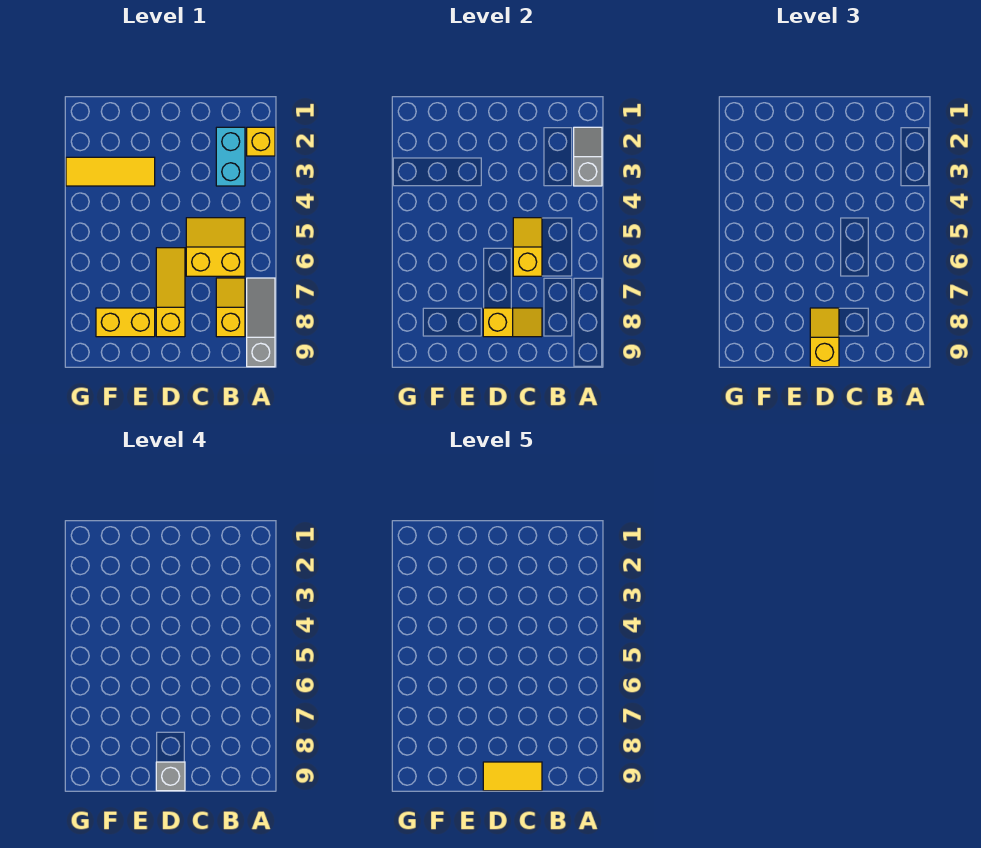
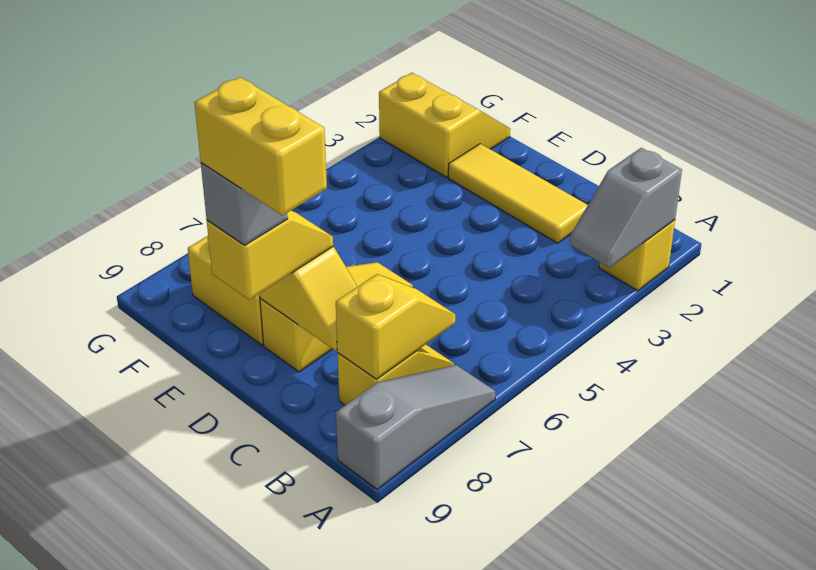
grey slope A2:A3 level 2 top 3 -> grey slope A2:A3 level 2 top 2
cyan brick B2:B3 level 1 -> none
yellow slope B5:C6 level 1 top 6 -> yellow slope F1:G2 level 1 top 2
yellow slope C5:C6 level 2 top 6 -> yellow slope B7:B8 level 2 top 8
yellow tile C9:D9 level 5 -> yellow brick C9:D9 level 5
yellow tile E3:G3 level 1 -> yellow tile C2:E2 level 1

